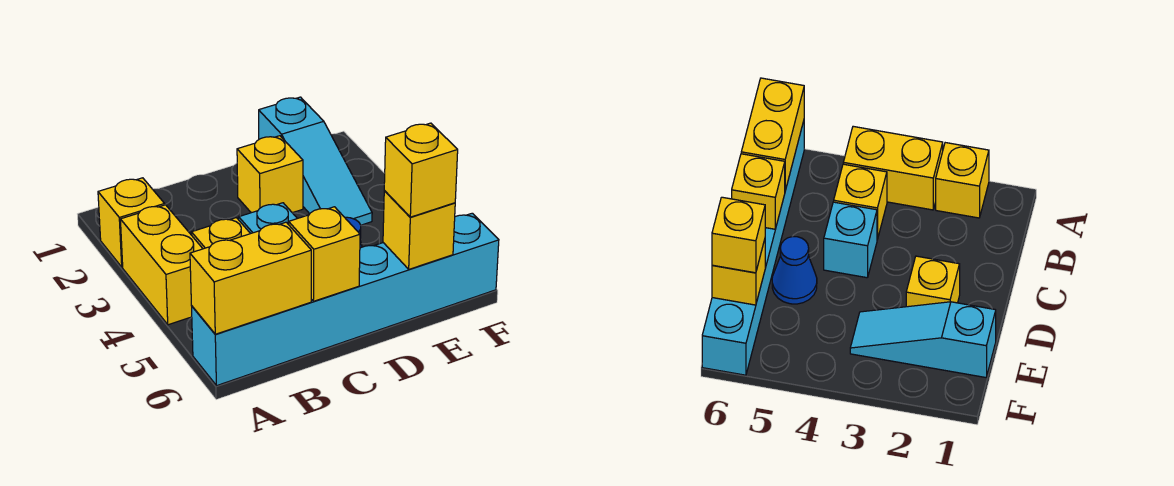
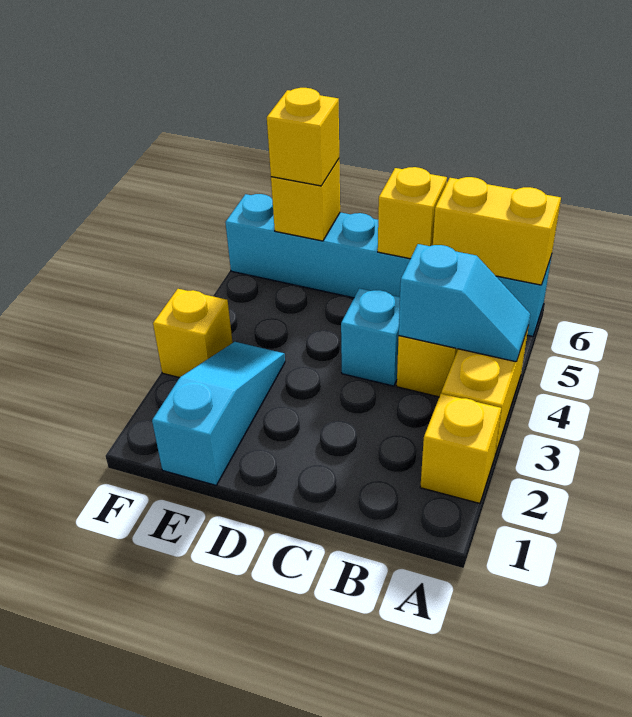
none -> cyan slope A4:B4 level 2 top B
yellow brick D2 level 1 -> yellow brick F3 level 1
blue cone D5 level 1 -> none

